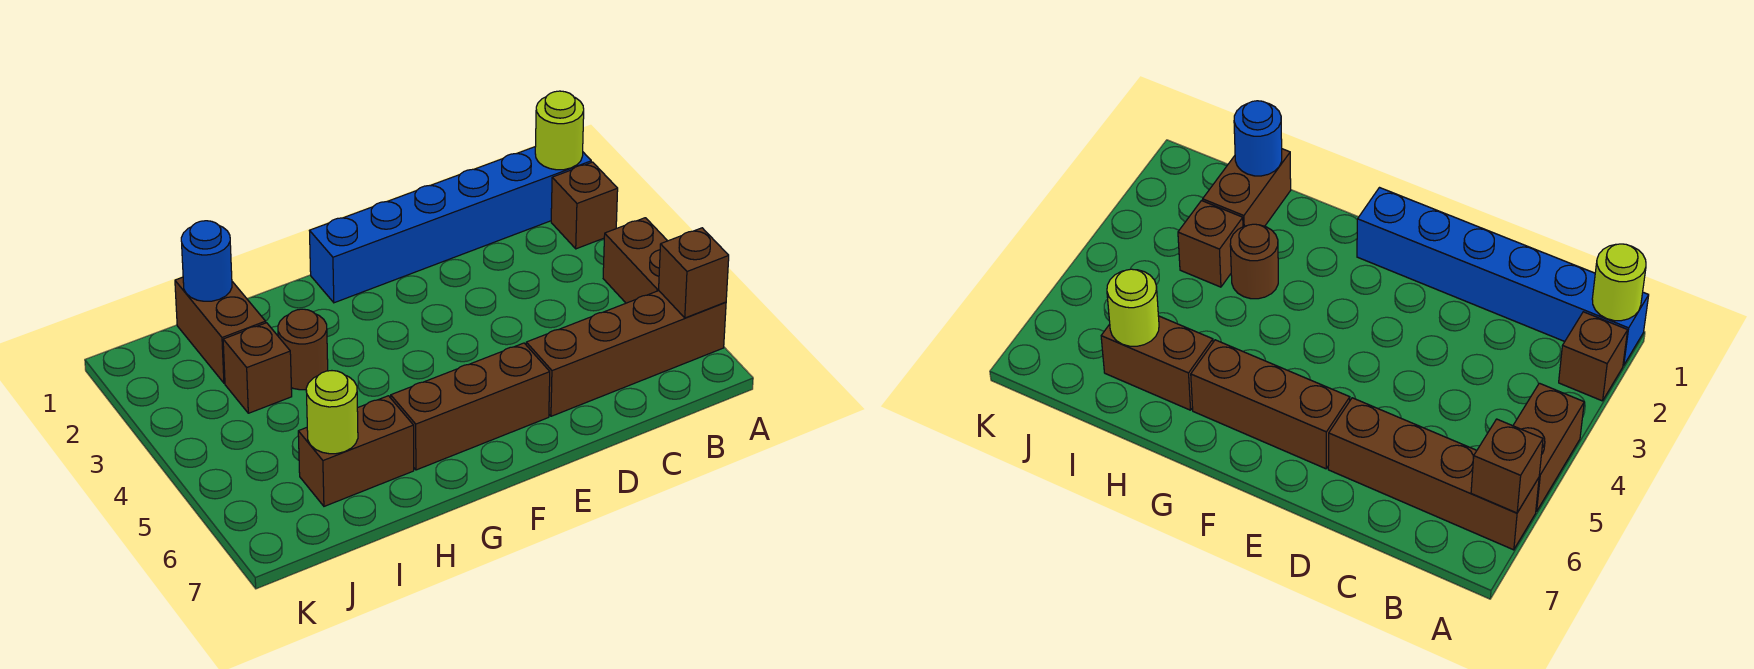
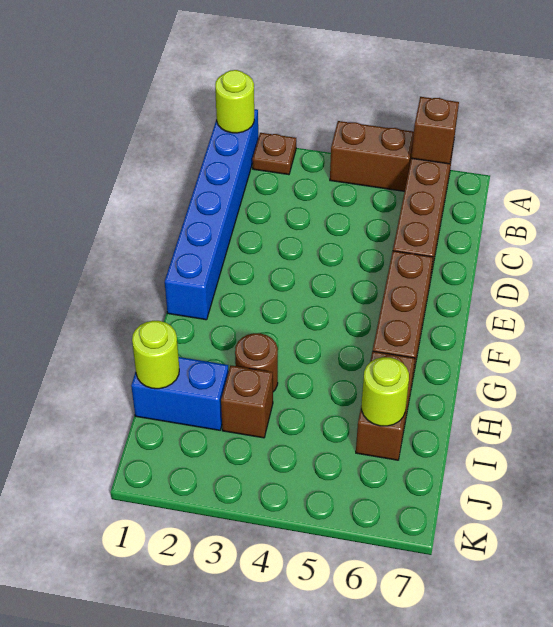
brown brick A2 level 1 -> brown plate A2 level 1
brown brick I1:I2 level 1 -> blue brick I1:I2 level 1
blue round brick I1 level 2 -> lime round brick I1 level 2

